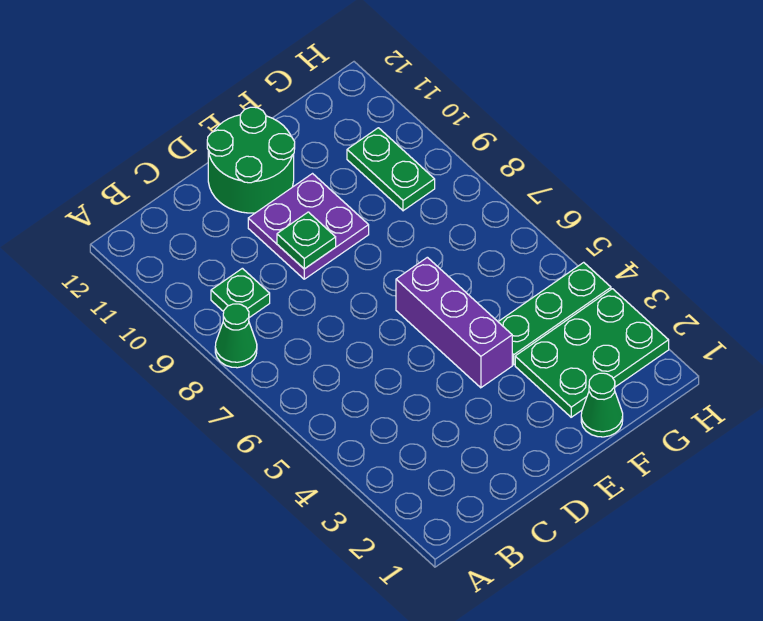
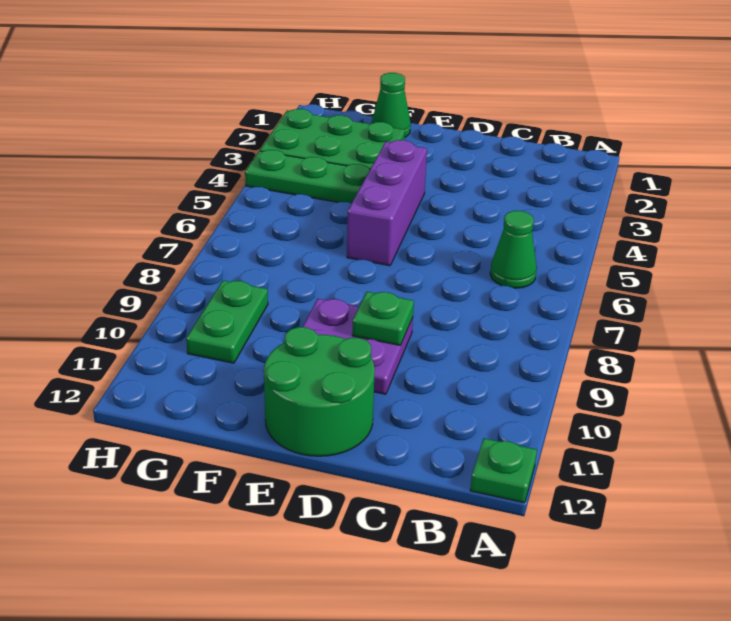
green cone A8 level 1 -> green cone B6 level 1
green plate B9 level 1 -> green plate A12 level 1

